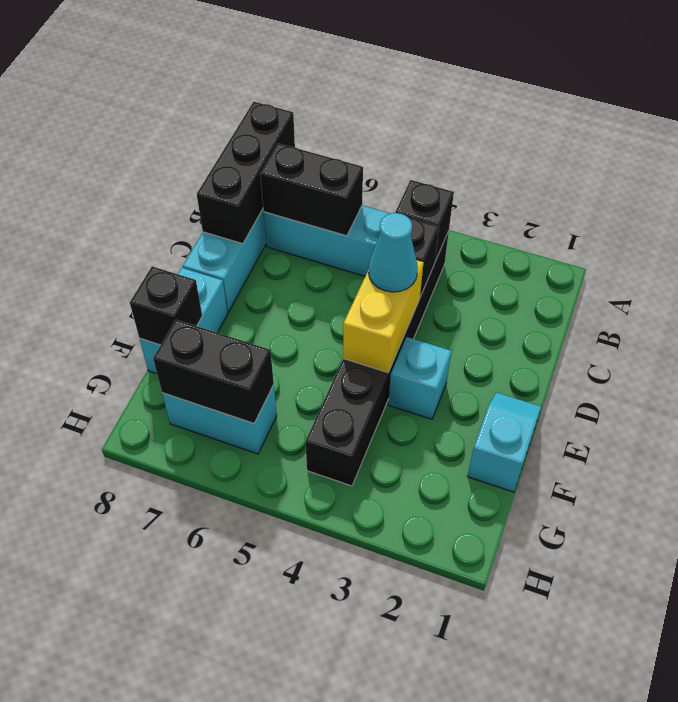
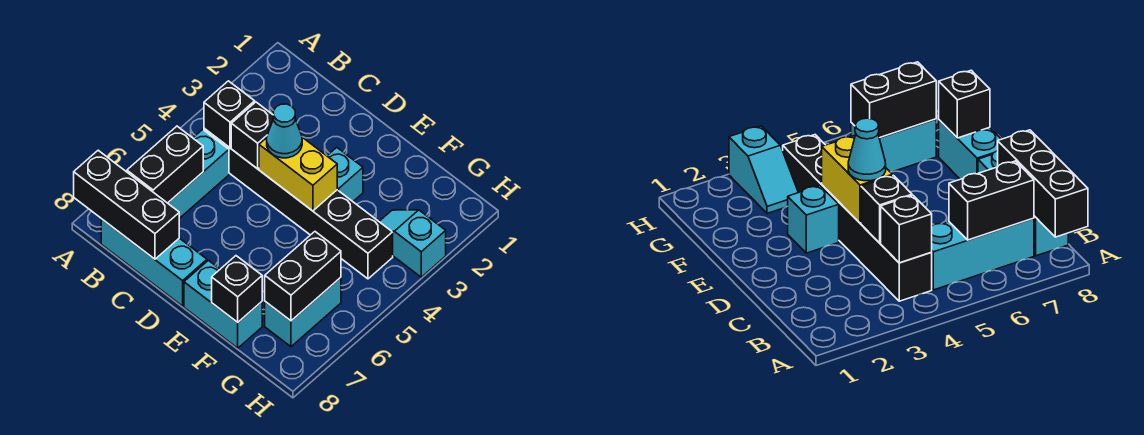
cyan slope E1:F1 level 1 top F -> cyan slope G3:H3 level 1 top H

